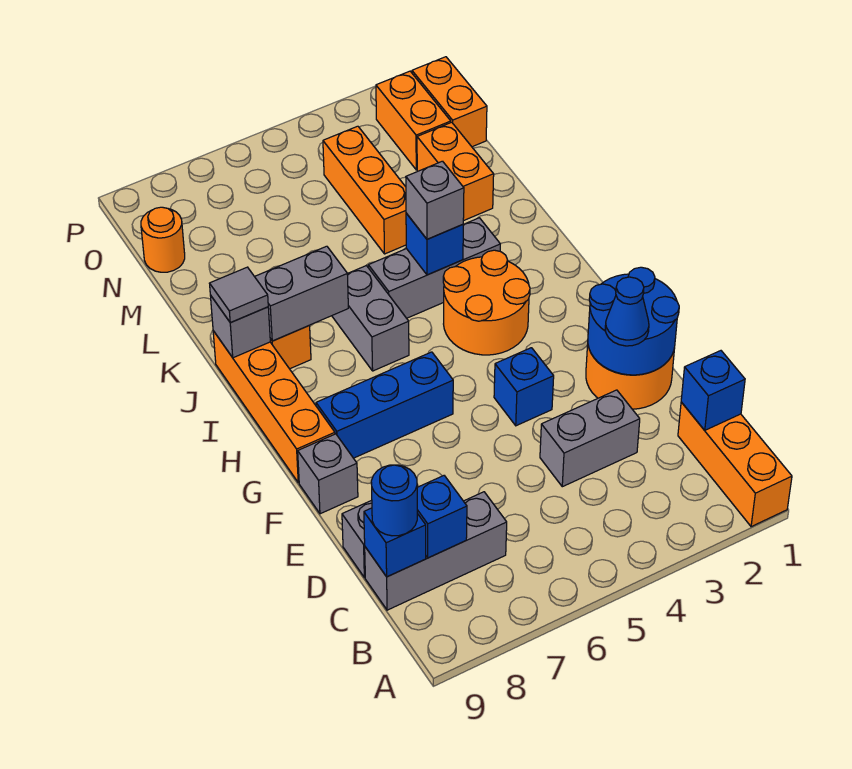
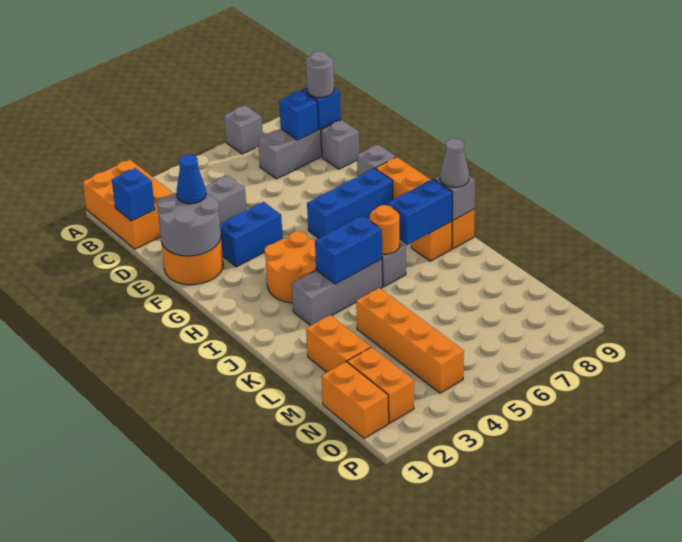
orange brick A1:C1 level 1 -> orange brick A1:C2 level 1
blue round brick C9 level 3 -> grey round brick C9 level 3
blue round brick E1:F2 level 2 -> grey round brick E1:F2 level 2
blue brick F4 level 1 -> blue brick F3:F4 level 1
blue brick J4 level 2 -> blue brick J4:J5 level 2
grey brick J4 level 3 -> grey brick A7 level 1
grey brick J7:J8 level 2 -> blue brick J7:J8 level 2
grey tile J9 level 3 -> grey cone J9 level 3
orange brick L4:N4 level 1 -> orange brick L4:O4 level 1
orange round brick N9 level 1 -> orange round brick J6 level 2

